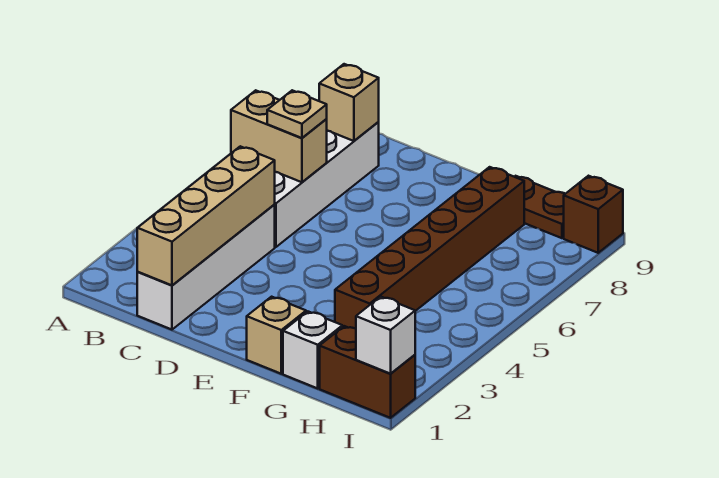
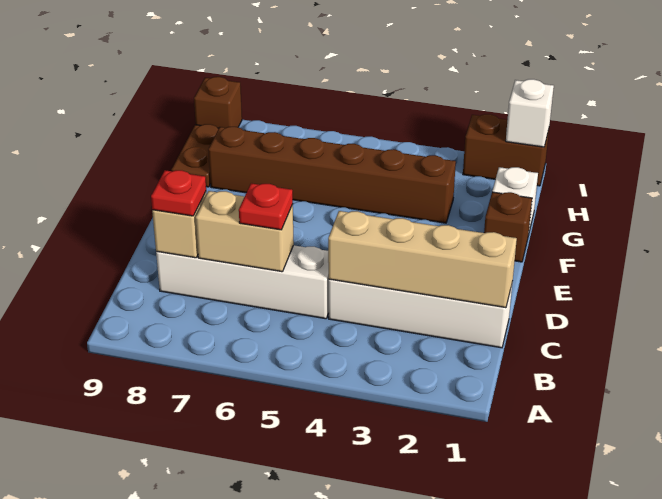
tan brick B6:C6 level 2 -> tan brick C6:C7 level 2
tan plate C6 level 3 -> red plate C6 level 3
none -> red plate C8 level 3
tan brick F1 level 1 -> brown brick F1 level 1
brown brick H1:I1 level 1 -> brown brick I1:I2 level 1

